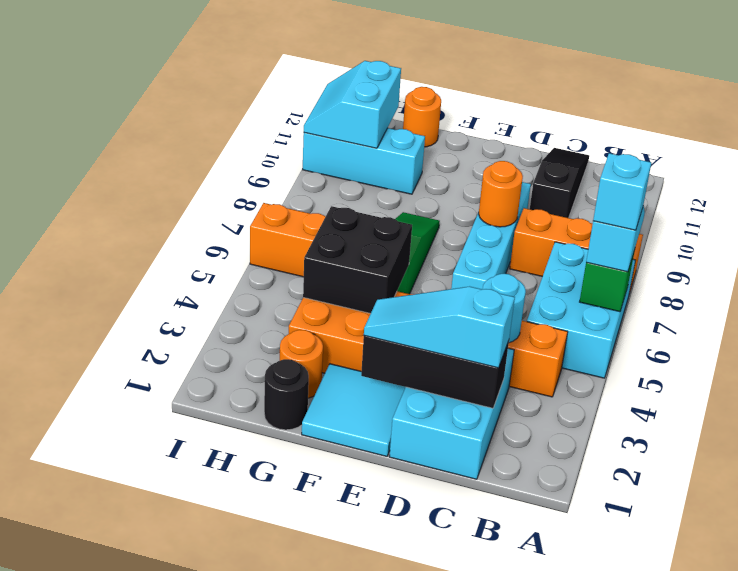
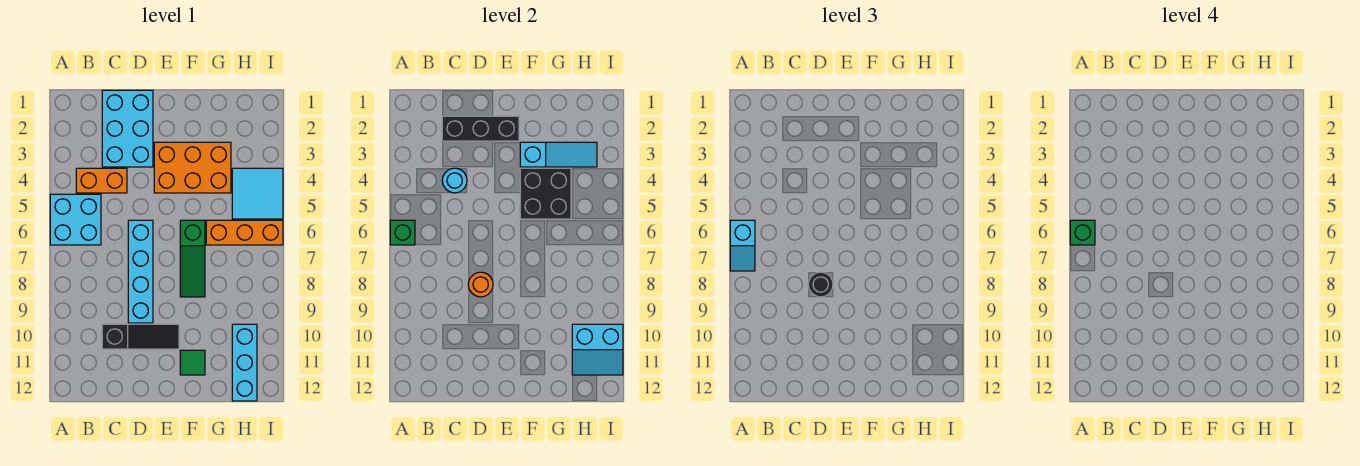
cyan brick A5:B7 level 1 -> cyan brick A5:B6 level 1
cyan brick A6 level 4 -> green brick A6 level 4
orange brick A8:C8 level 1 -> none
cyan slope C2:E2 level 3 top C -> cyan slope F3:H3 level 2 top F
black slope C10:C12 level 1 top 10 -> black slope C10:E10 level 1 top C
cyan tile E1:F2 level 1 -> cyan tile H4:I5 level 1
none -> green tile F11 level 1
black round brick G1 level 1 -> black round brick D8 level 3
orange round brick G2 level 1 -> none
cyan brick G10:I10 level 1 -> cyan brick H10:H12 level 1
orange round brick G12 level 1 -> none
cyan slope H10:I11 level 2 top H -> cyan slope H10:I11 level 2 top 10

